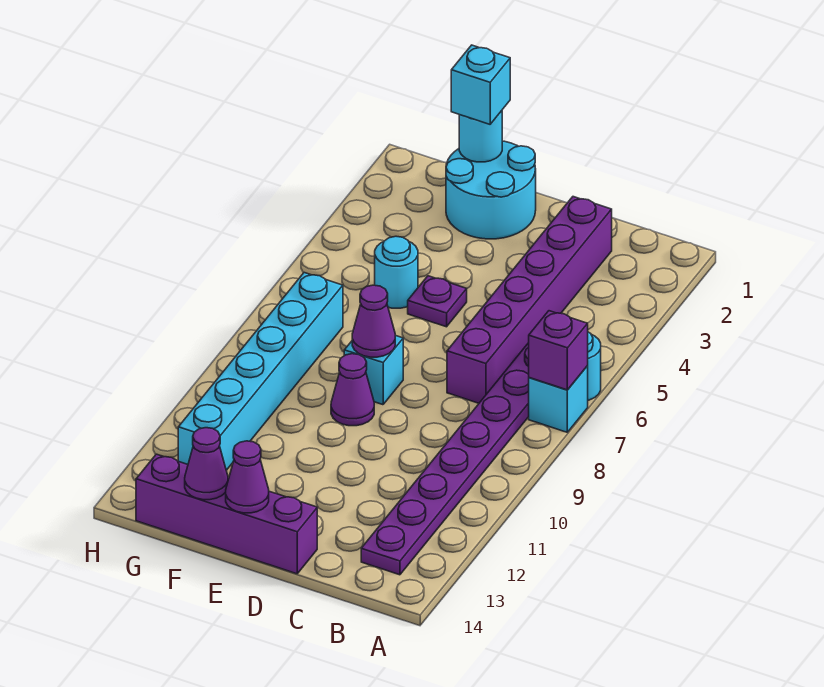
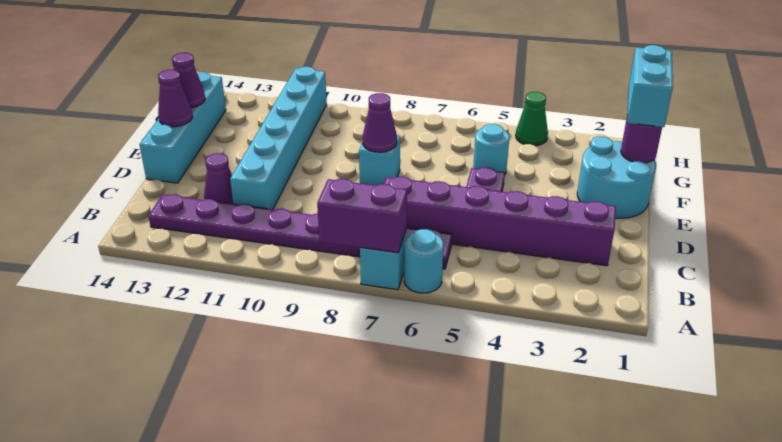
purple brick A7 level 2 -> purple brick A7:A8 level 2
purple brick D14:G14 level 1 -> cyan brick D14:G14 level 1
purple cone E9 level 1 -> purple cone C12 level 1
cyan round brick F1 level 2 -> purple round brick F1 level 2
cyan brick F1 level 3 -> cyan brick F1:G1 level 3
cyan brick G7:G12 level 1 -> cyan brick C11:H11 level 1
none -> green cone H4 level 1

